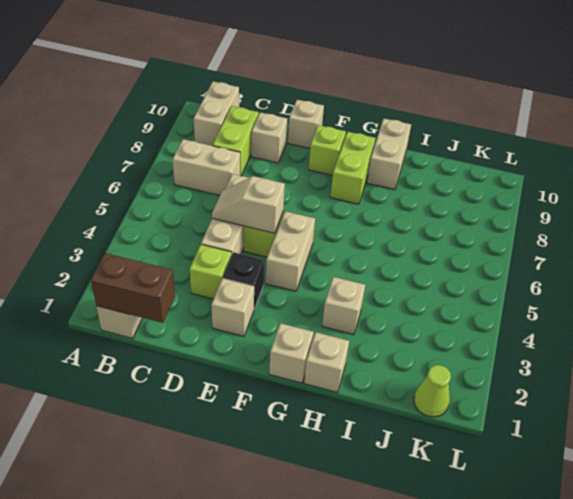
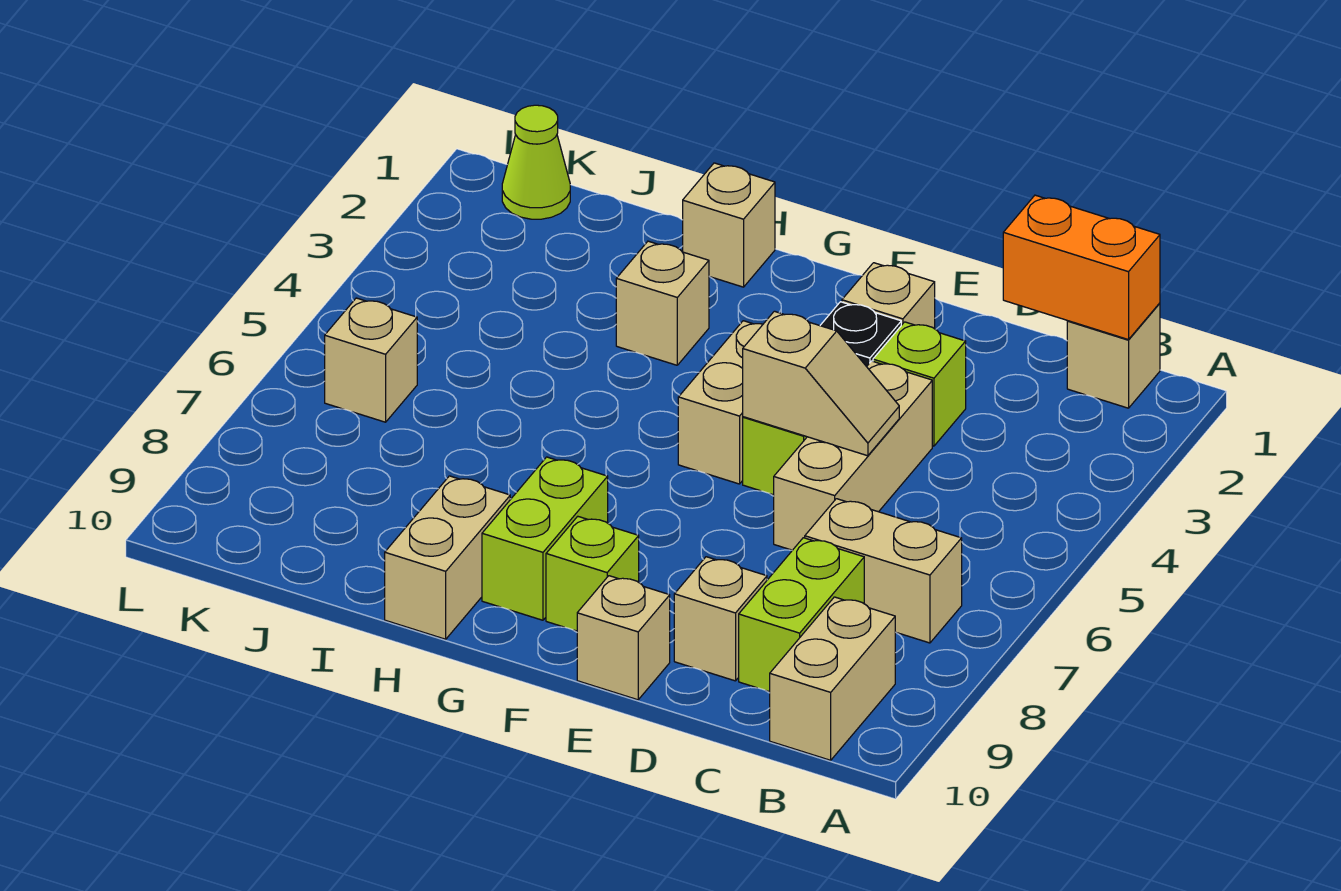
brown brick B1:C1 level 2 -> orange brick B1:C1 level 2
tan brick G1 level 1 -> tan brick K6 level 1

